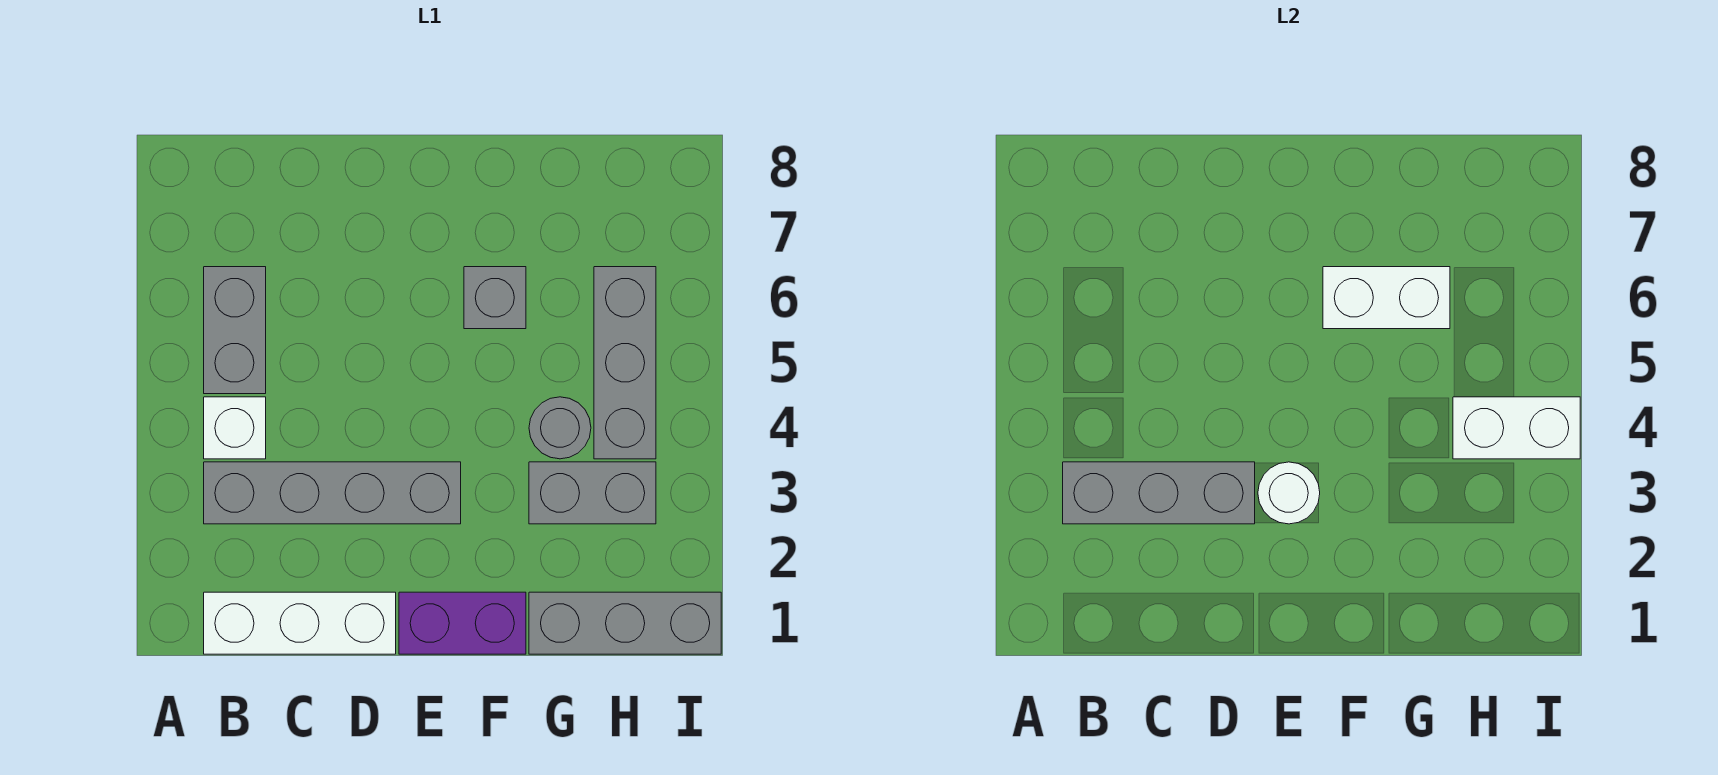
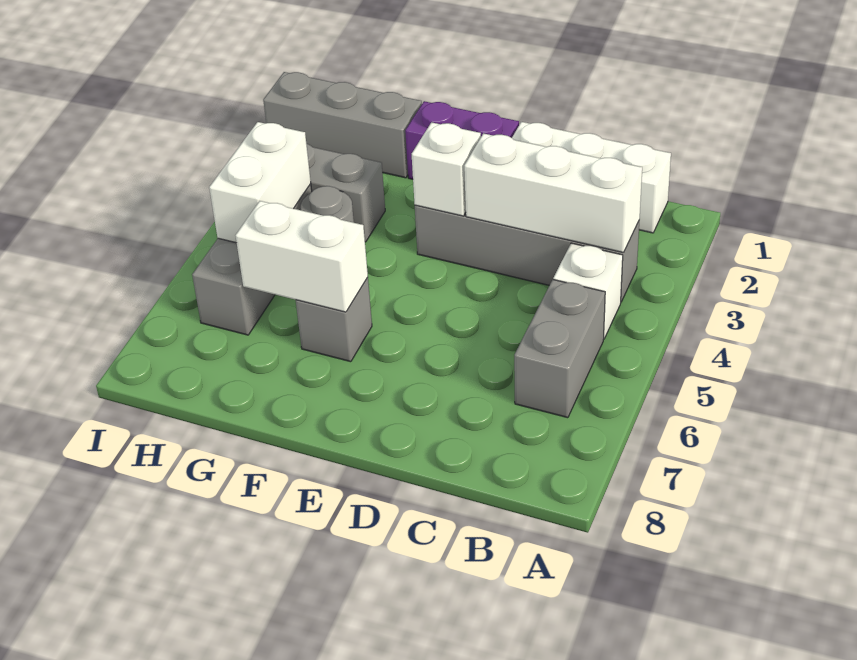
grey brick B3:D3 level 2 -> white brick B3:D3 level 2
white round brick E3 level 2 -> white brick E3 level 2
white brick H4:I4 level 2 -> white brick H4:H5 level 2

